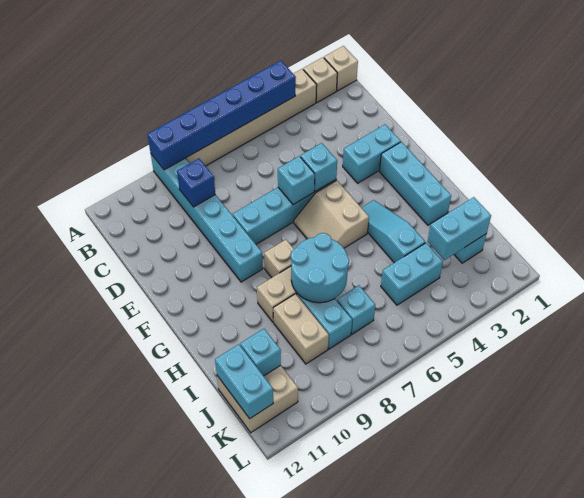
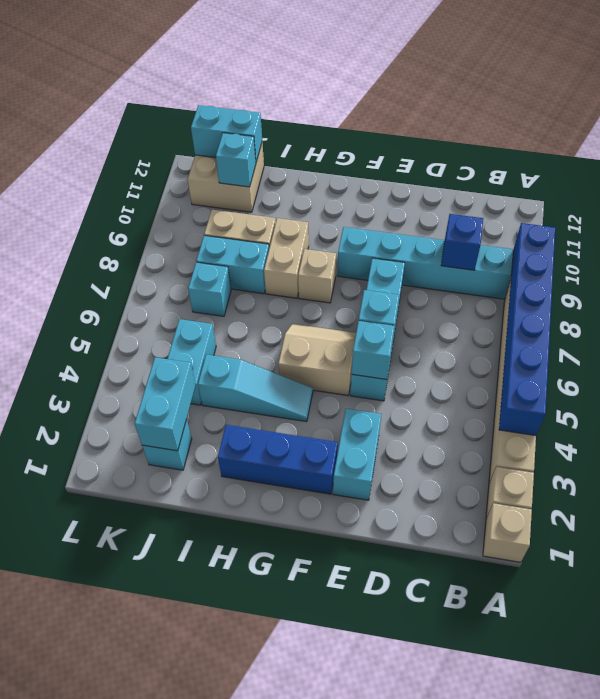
cyan brick F2:H2 level 1 -> blue brick F2:H2 level 1
cyan round brick H7:I8 level 2 -> none

